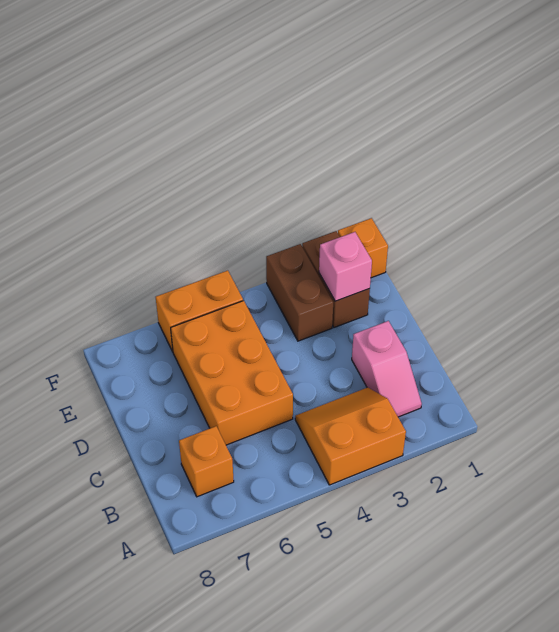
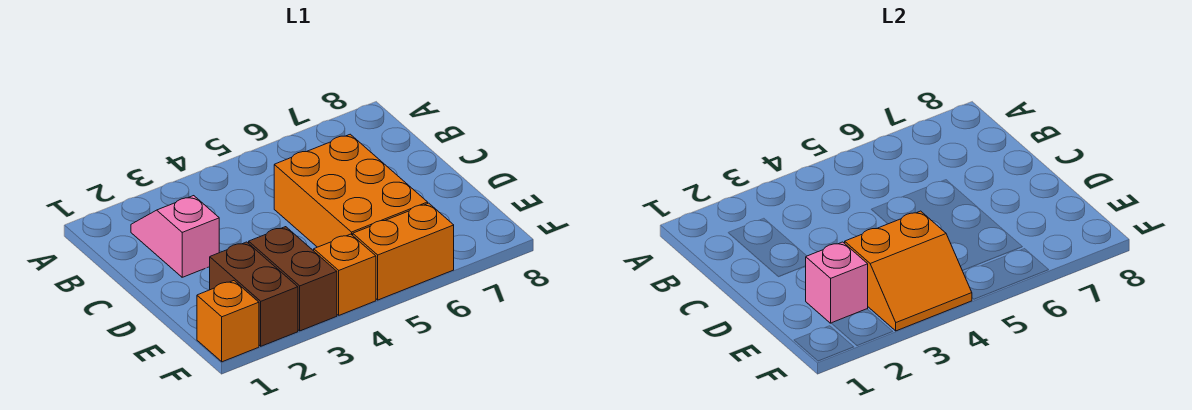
orange slope A3:B4 level 1 top A -> orange slope E3:F4 level 2 top E
orange brick B7 level 1 -> orange brick F4 level 1

